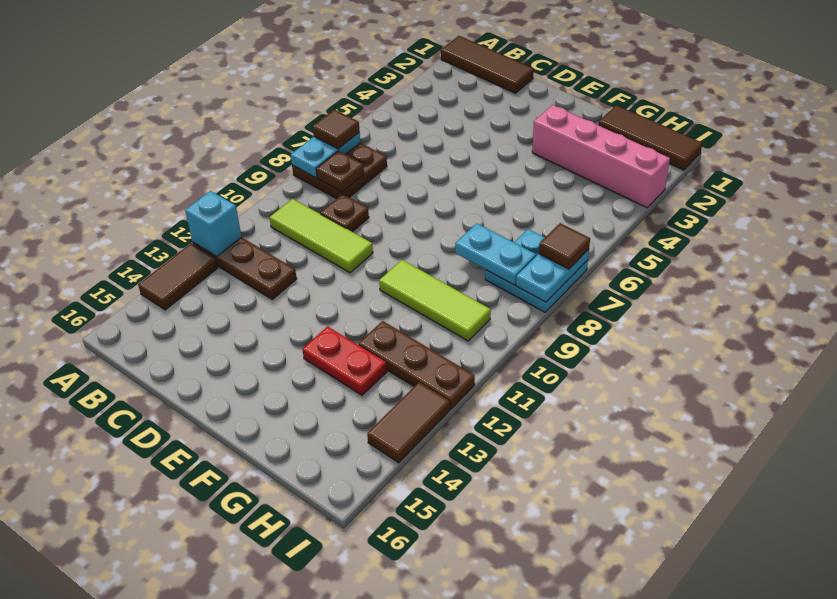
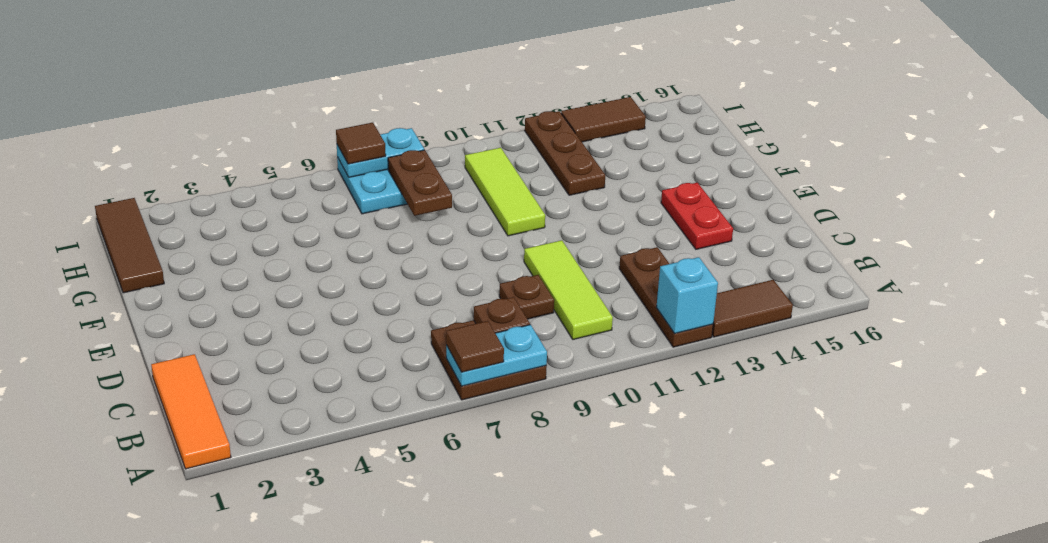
brown tile A1:C1 level 1 -> orange tile A1:C1 level 1
pink brick F3:I3 level 1 -> none
red plate F13:G13 level 1 -> red plate D14:E14 level 1
cyan plate G8:H8 level 2 -> brown plate G8:H8 level 2

